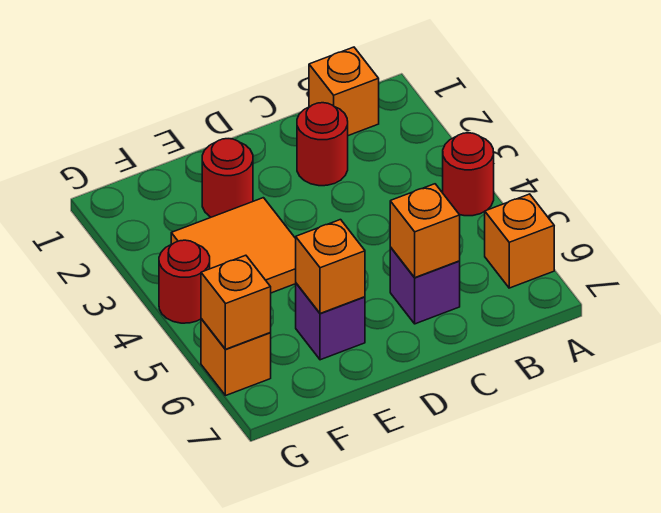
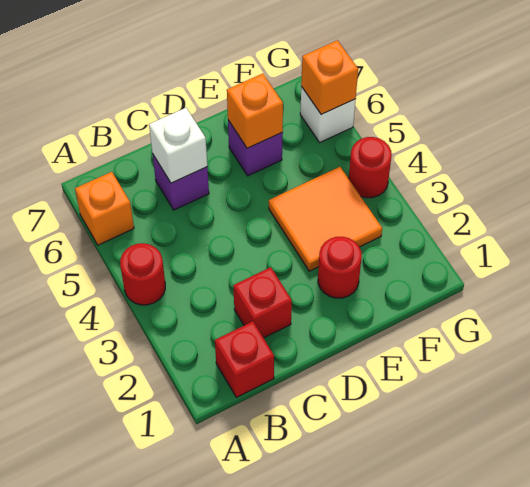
orange brick B1 level 1 -> red brick B1 level 1
red round brick C2 level 1 -> red brick C2 level 1
orange brick C6 level 2 -> white brick C6 level 2
orange brick G6 level 1 -> white brick G6 level 1

